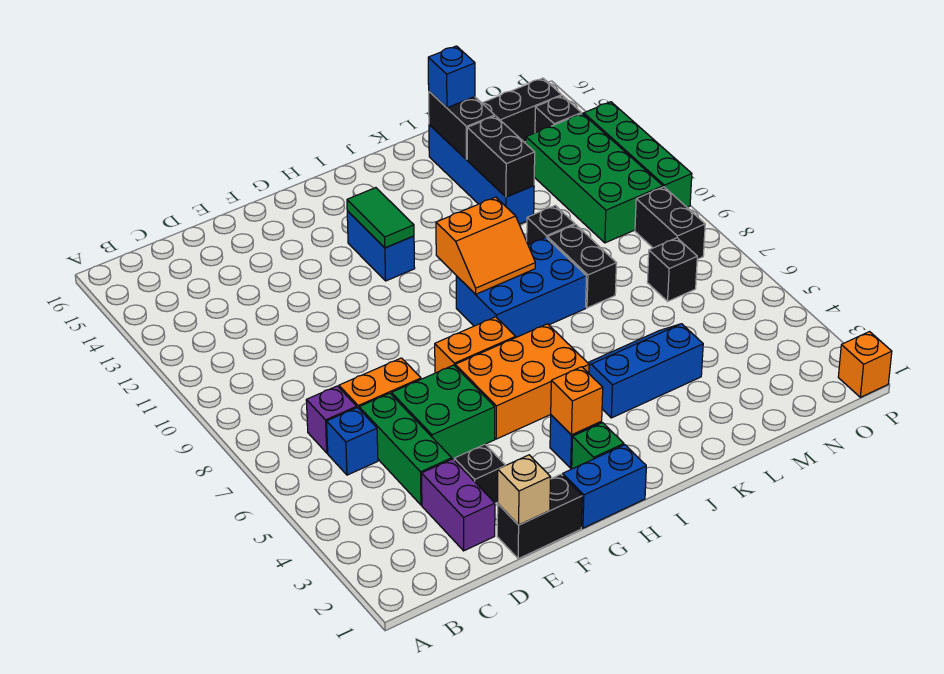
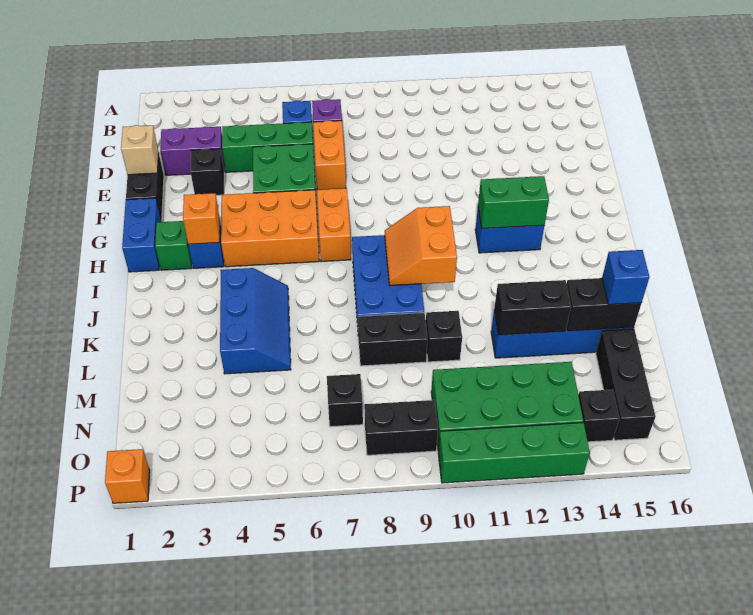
orange brick G5:I6 level 1 -> orange brick G4:H6 level 1
green tile H12:H13 level 2 -> green brick H12:H13 level 2

